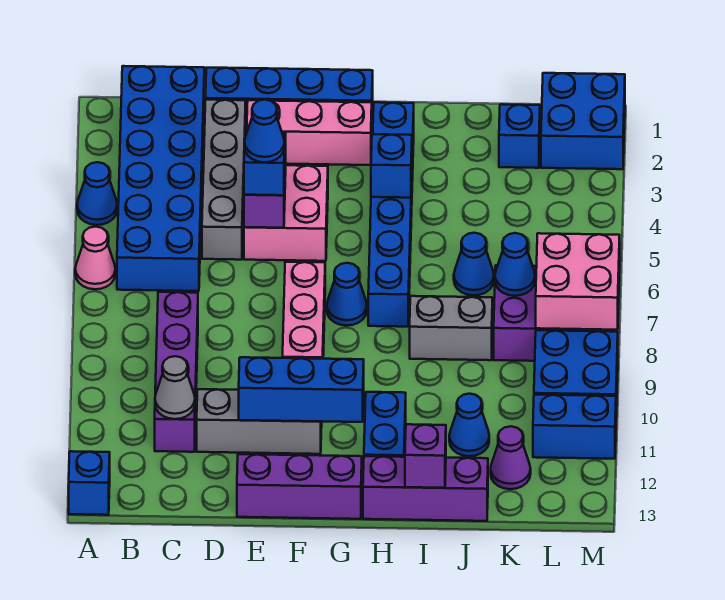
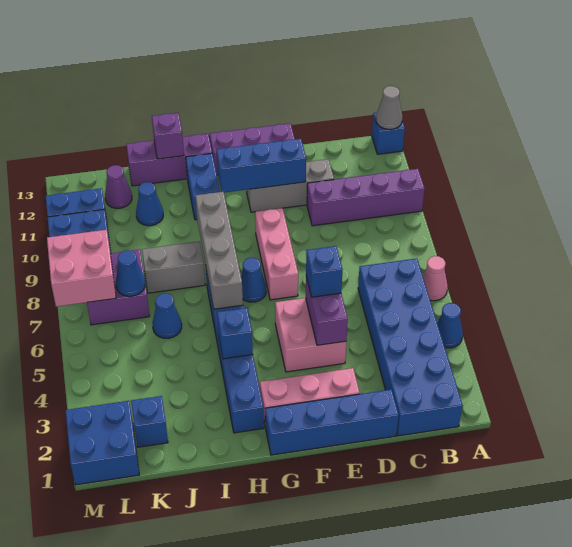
purple brick C8:C11 level 1 -> purple brick A10:D10 level 1
grey cone C11 level 2 -> grey cone A13 level 2
grey brick D2:D5 level 1 -> grey brick H6:H9 level 2
blue cone E5 level 4 -> none

